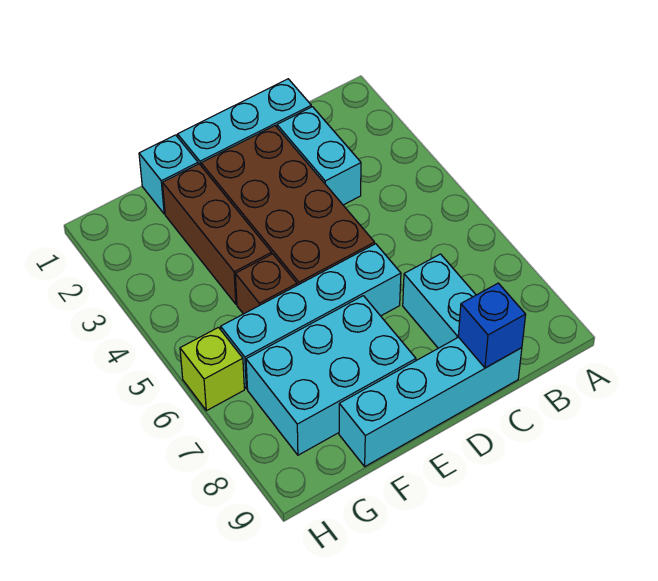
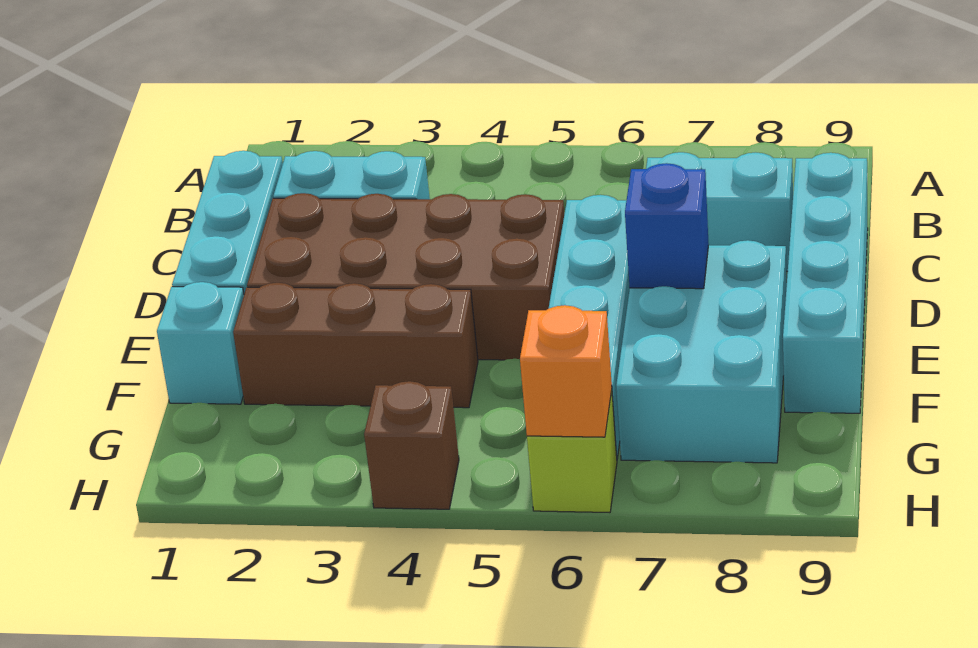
blue brick C9 level 2 -> blue brick E7 level 2
brown brick F5 level 1 -> brown brick H4 level 1
none -> orange brick H6 level 2

